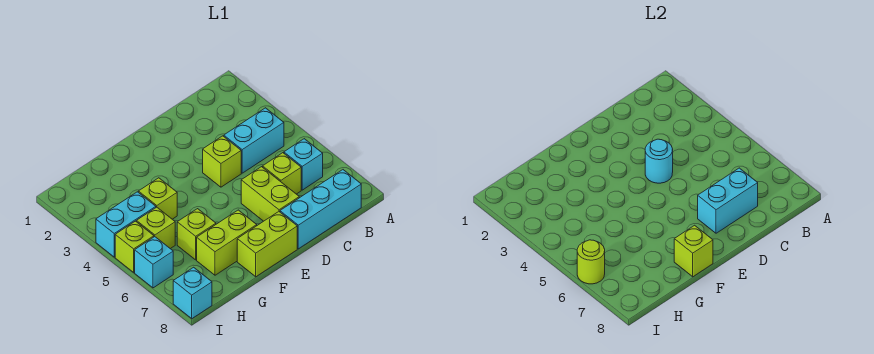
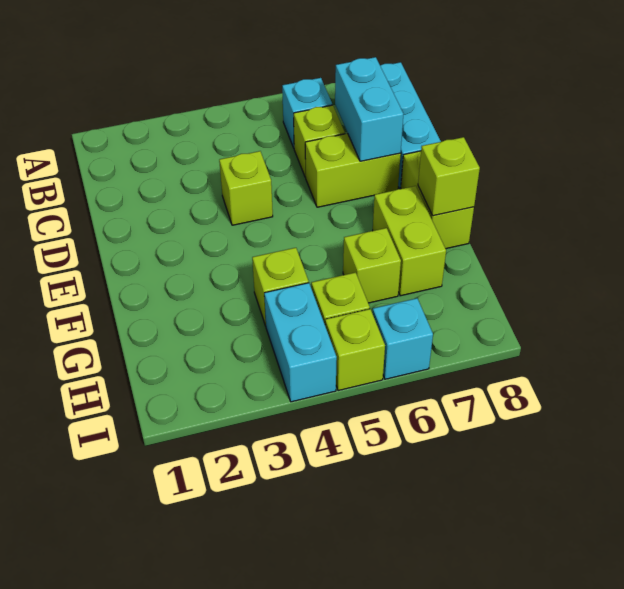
cyan brick B4:C4 level 1 -> none
cyan round brick D4 level 2 -> none
lime round brick I6 level 2 -> none
cyan brick I8 level 1 -> none

